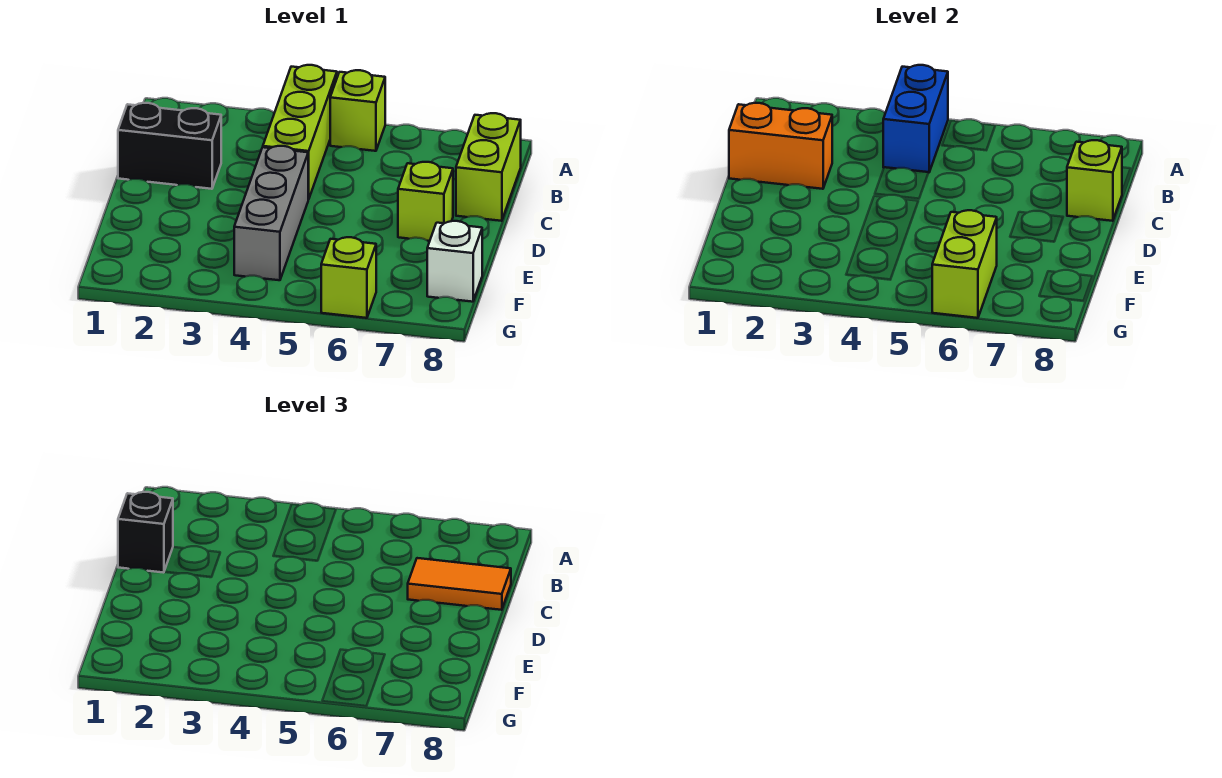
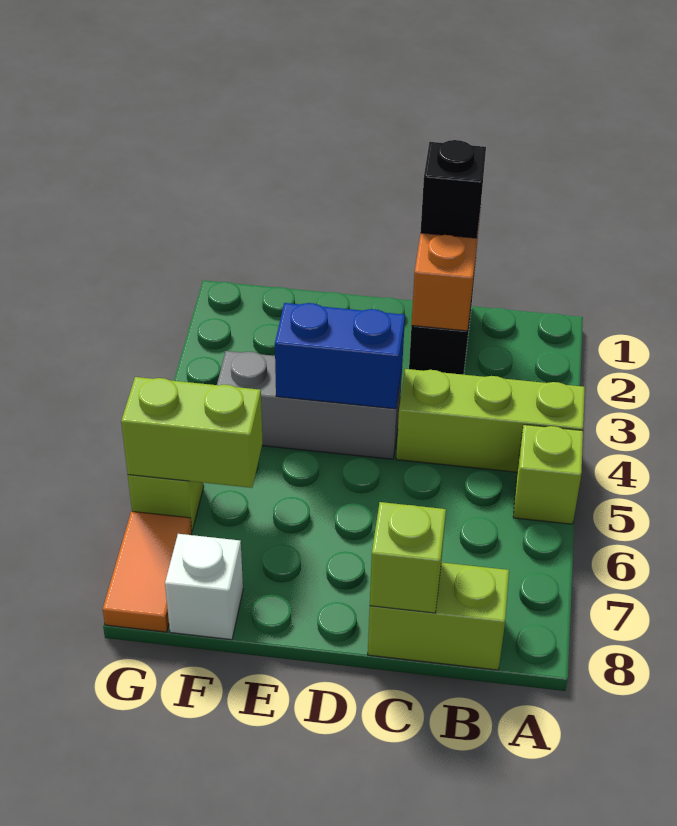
blue brick A4:B4 level 2 -> blue brick D4:E4 level 2
orange tile C7:C8 level 3 -> orange tile G7:G8 level 1
lime brick D7 level 1 -> none

